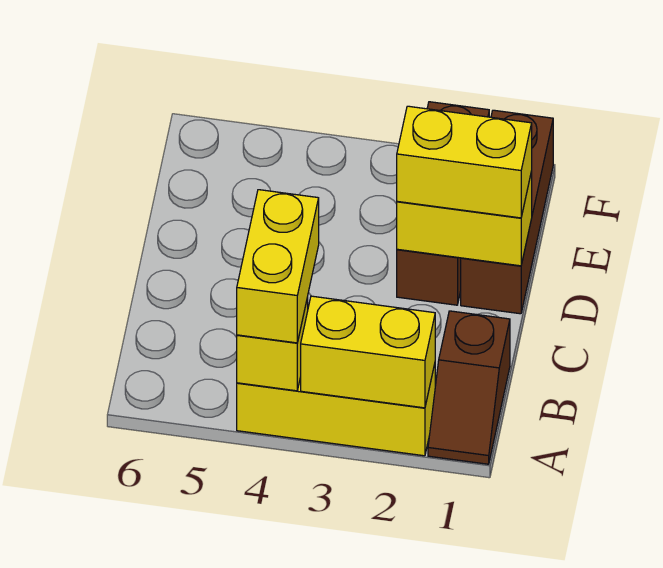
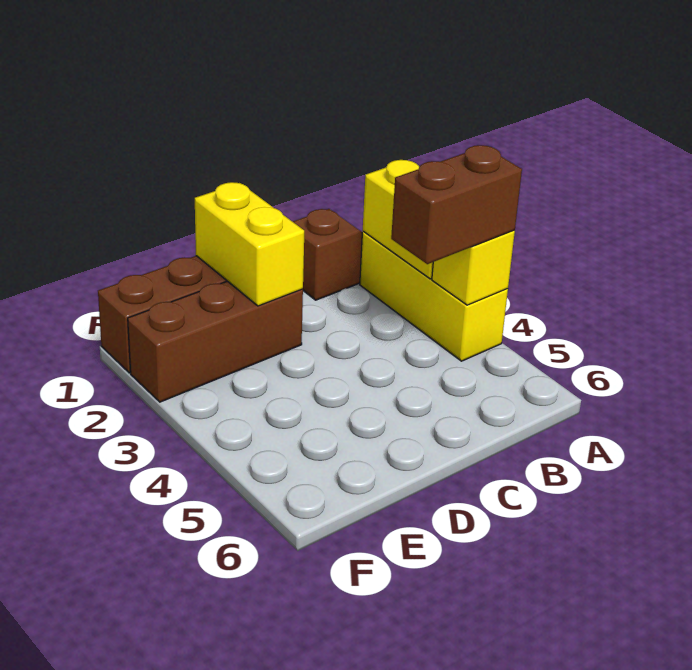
yellow brick A4:B4 level 3 -> brown brick A4:B4 level 3
yellow brick D1:D2 level 3 -> none

